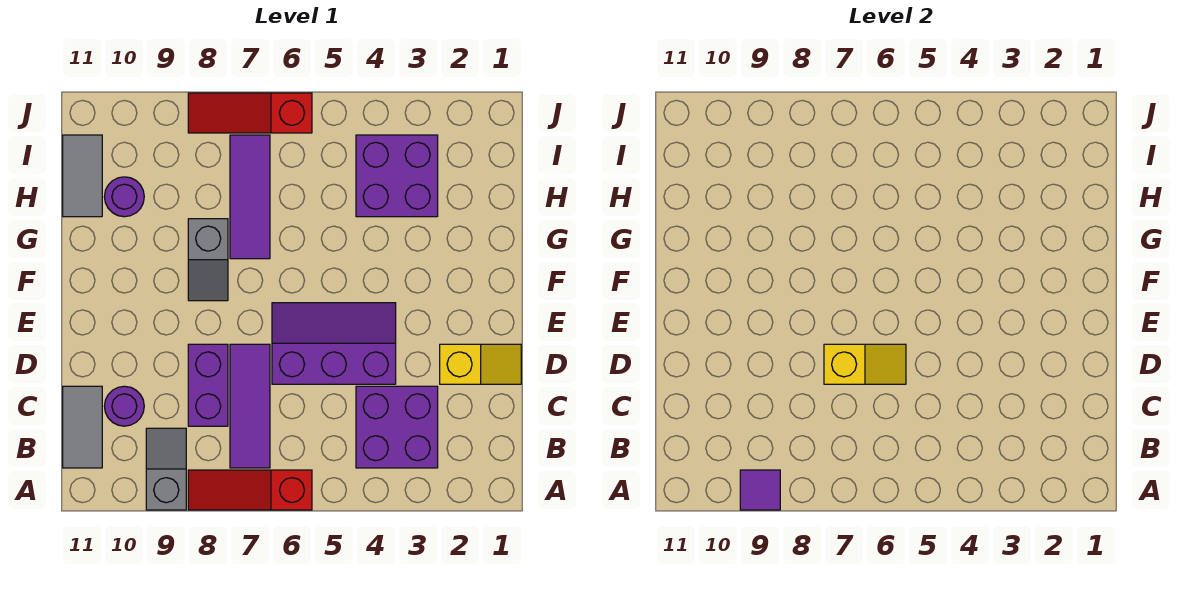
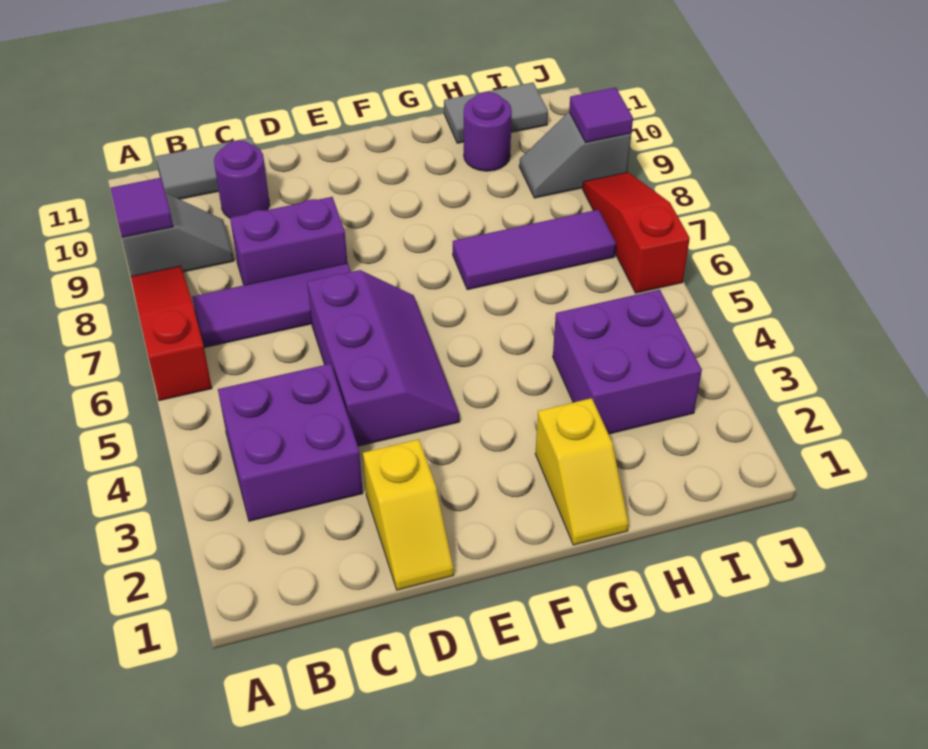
yellow slope D6:D7 level 2 top 7 -> yellow slope G1:G2 level 1 top 2
grey slope F8:G8 level 1 top G -> grey slope I9:J9 level 1 top J
none -> purple tile J9 level 2

